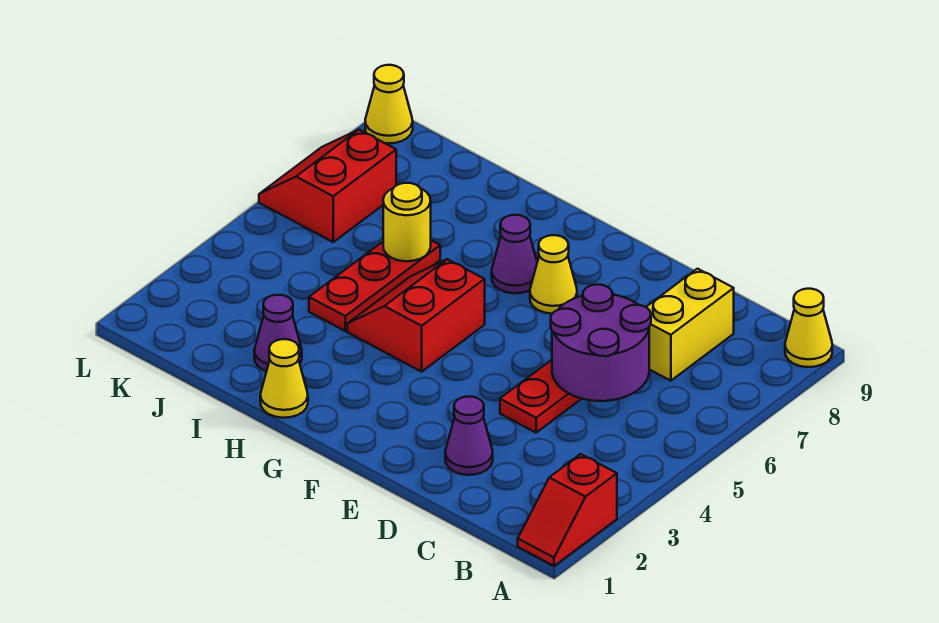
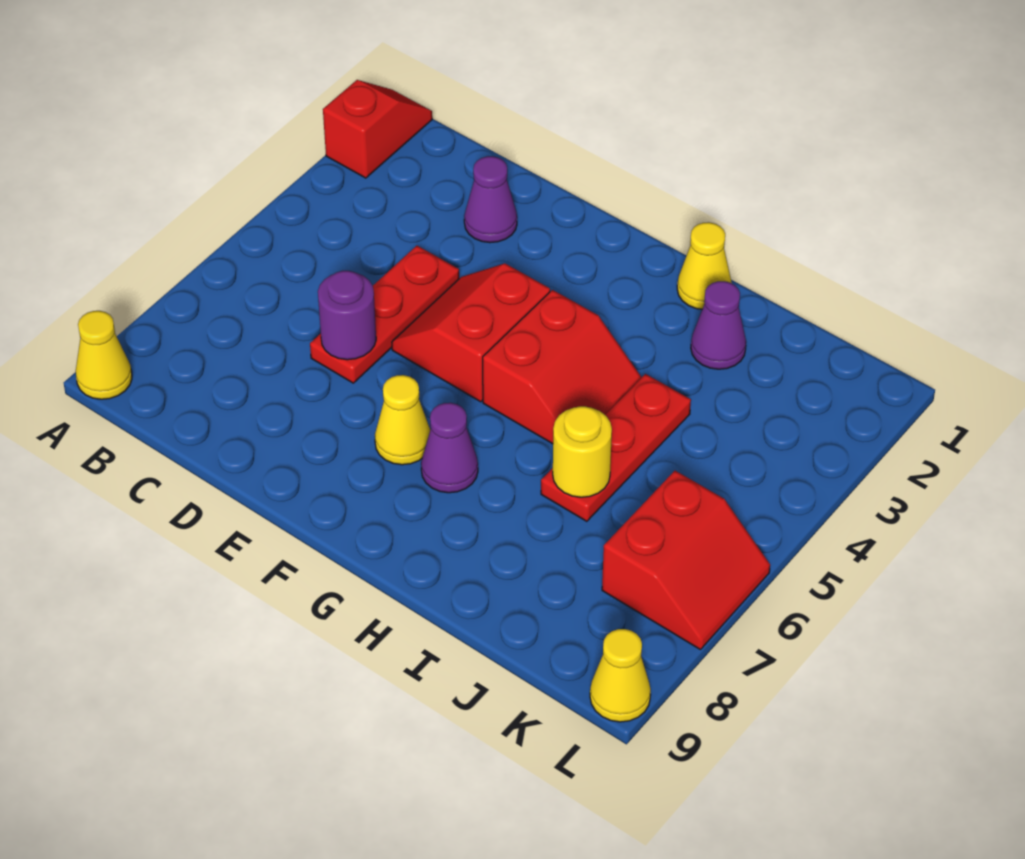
purple round brick C5:D6 level 2 -> purple round brick D6 level 2
yellow brick C7:C8 level 1 -> none
none -> red slope E4:F5 level 1 top F

